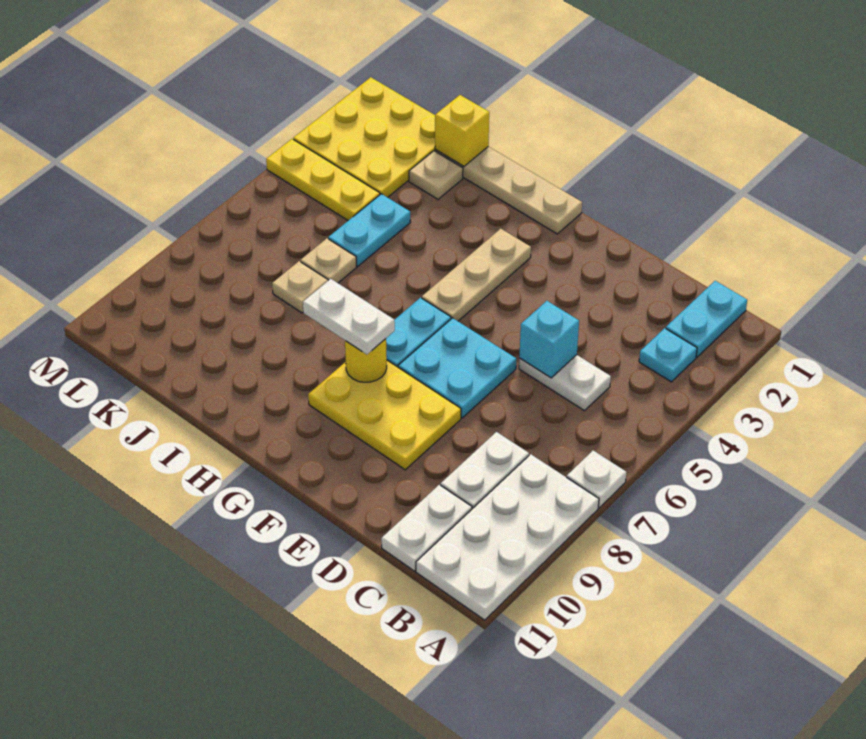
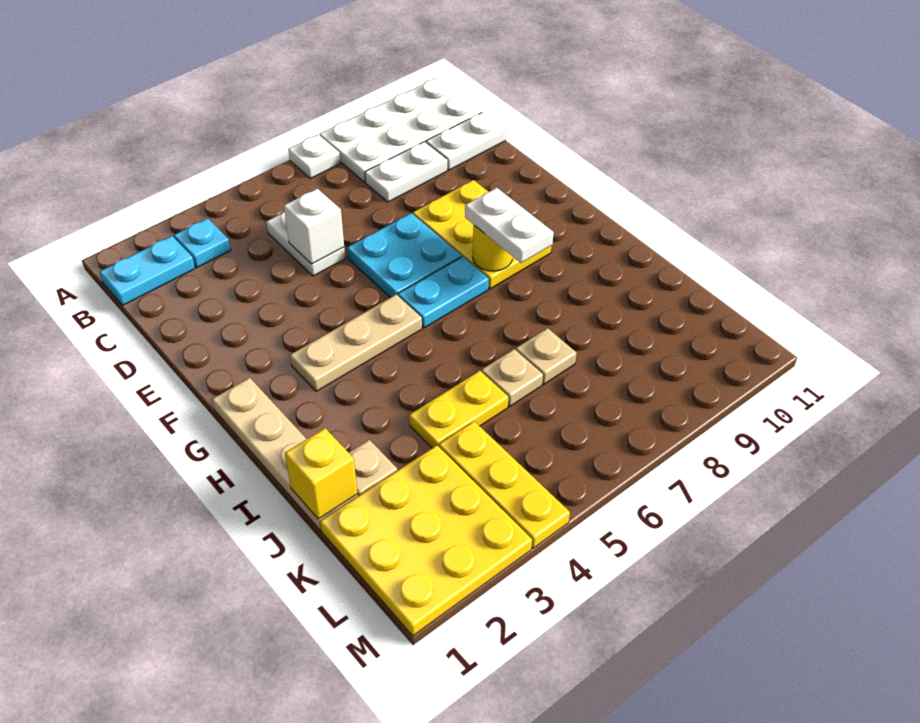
cyan brick D5 level 2 -> white brick D5 level 2
cyan plate J4:J5 level 1 -> yellow plate J4:J5 level 1

